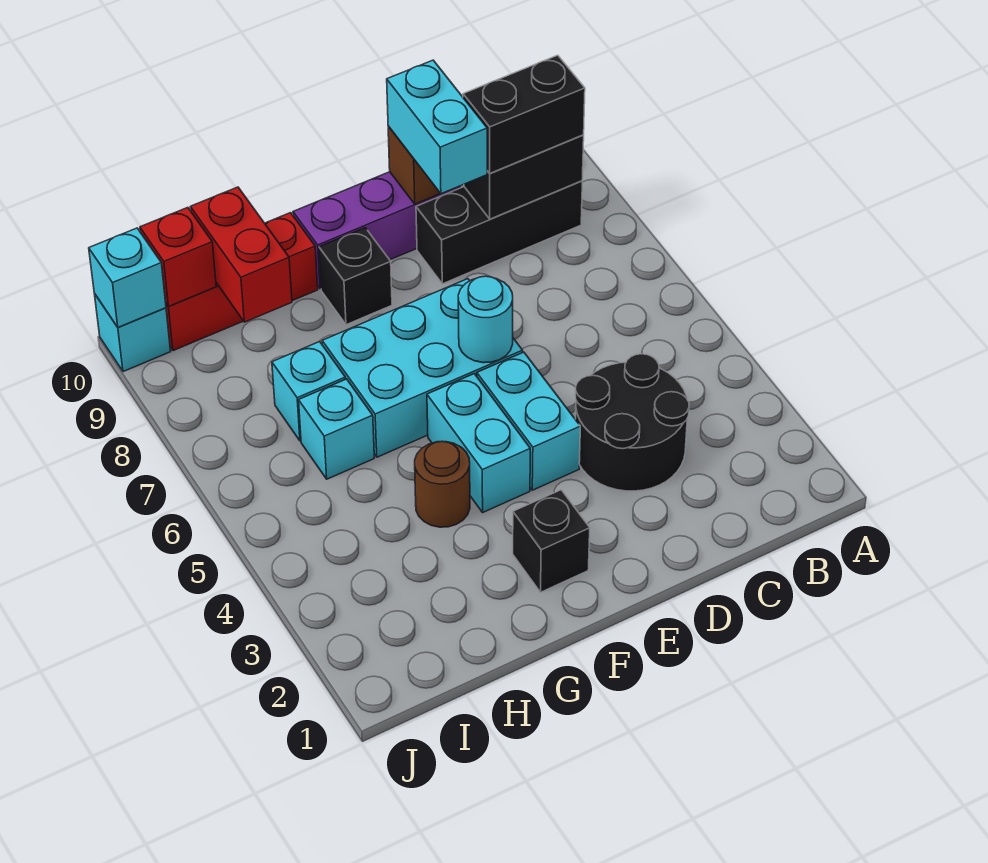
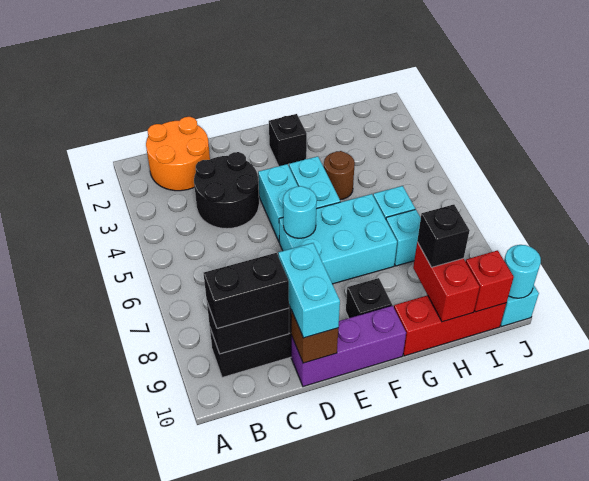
none -> orange round brick B1:C2 level 1
none -> black brick H9 level 3
cyan brick J10 level 2 -> cyan round brick J10 level 2

